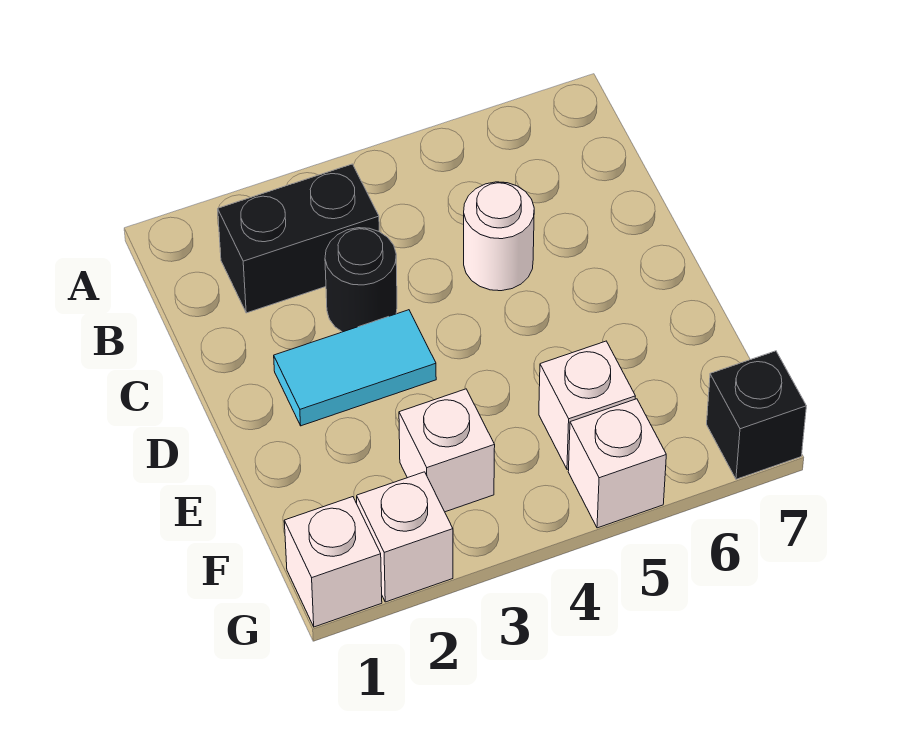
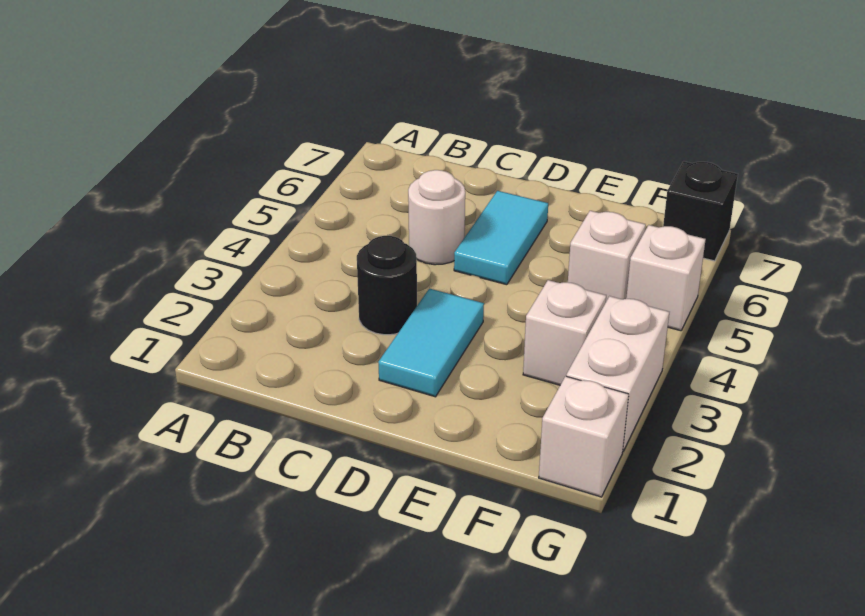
black brick B2:B3 level 1 -> none
none -> cyan tile D5:D6 level 1
white brick G2 level 1 -> white brick G2:G3 level 1

